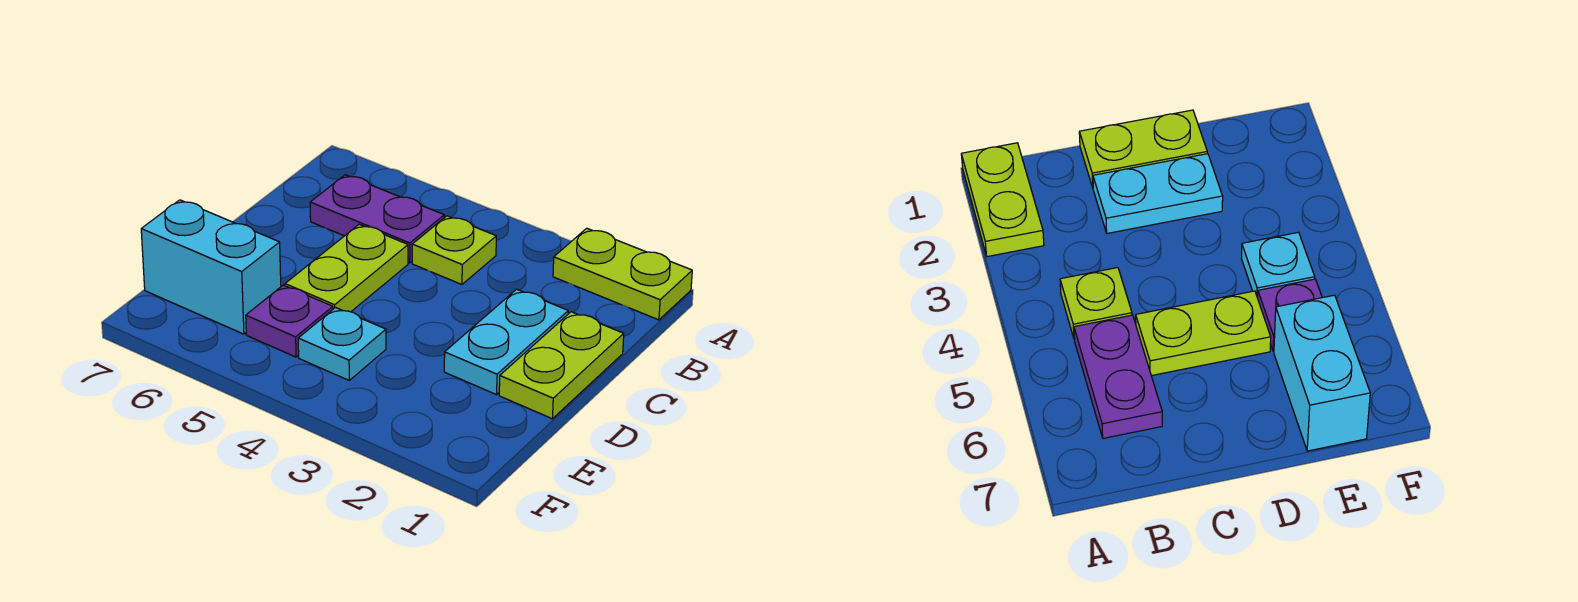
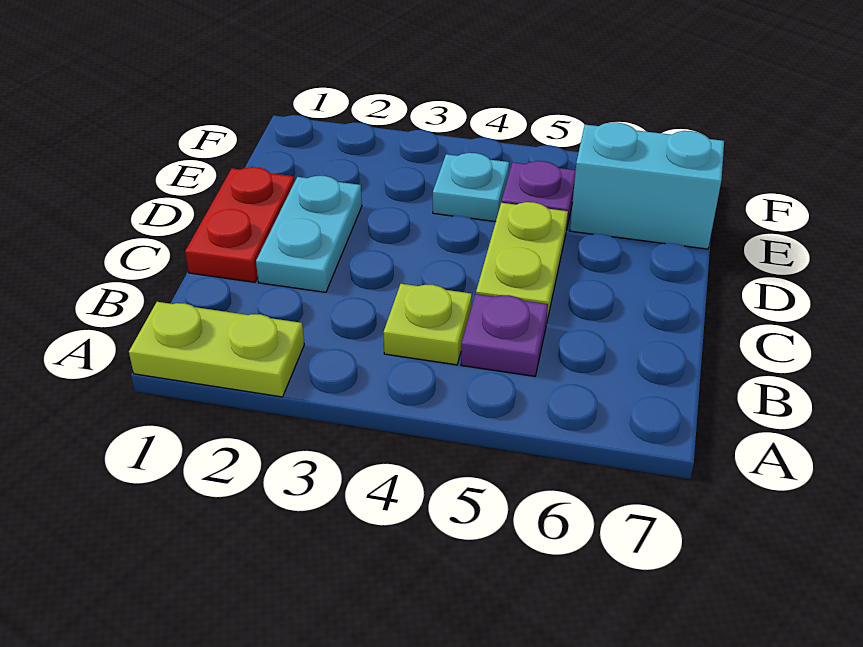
purple plate B5:B6 level 1 -> purple plate B5 level 1
lime plate C1:D1 level 1 -> red plate C1:D1 level 1

